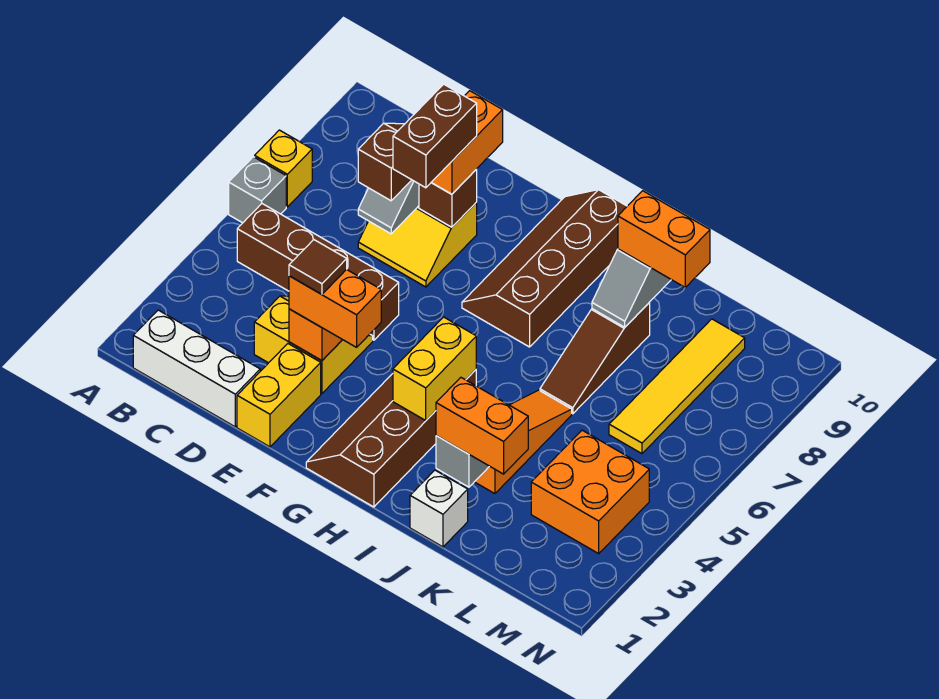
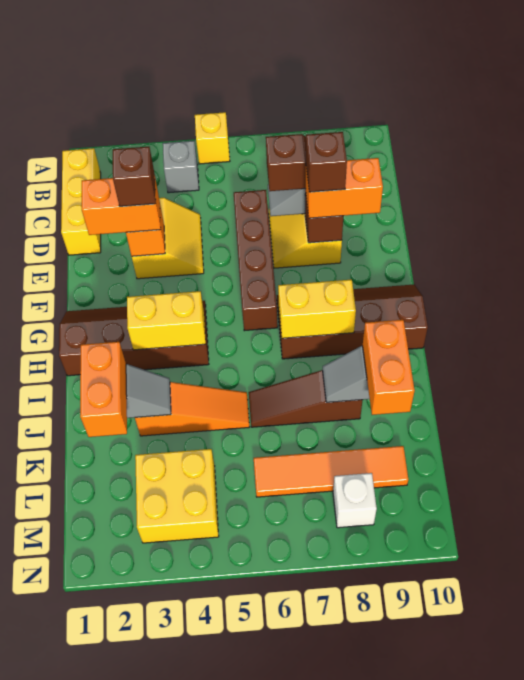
grey brick A6 level 1 -> grey brick B4 level 1
yellow brick A7 level 1 -> yellow brick A5 level 1
white brick B1:D1 level 1 -> yellow brick B1:D1 level 1
brown brick B5:E5 level 1 -> brown brick D6:G6 level 1
yellow brick E1:E2 level 1 -> yellow brick H7:H8 level 2
orange brick E3:F3 level 3 -> orange brick E2:E3 level 3
brown tile E3 level 4 -> brown brick E3 level 4
brown brick E7:E8 level 4 -> brown brick E8 level 4
white brick J1 level 1 -> white brick M8 level 1
orange brick L3:M4 level 1 -> yellow brick L3:M4 level 1
yellow tile L6:L9 level 1 -> orange tile L6:L9 level 1

